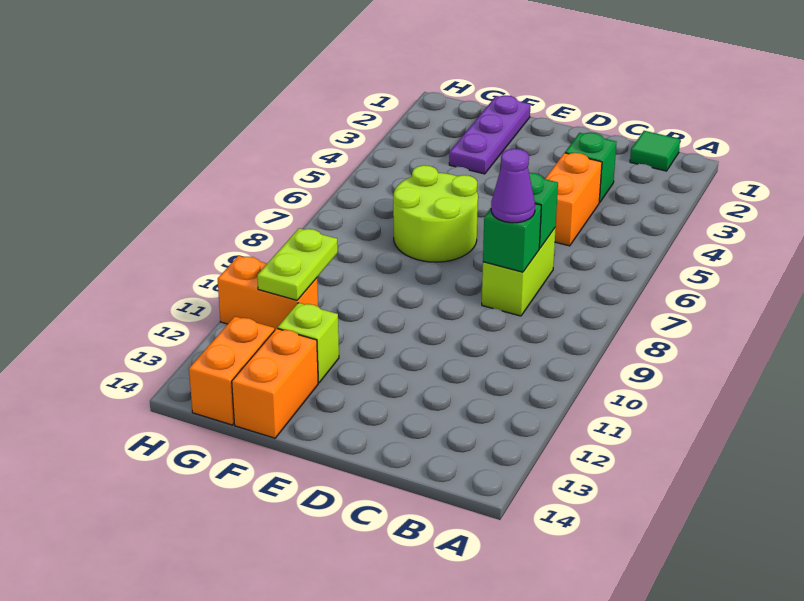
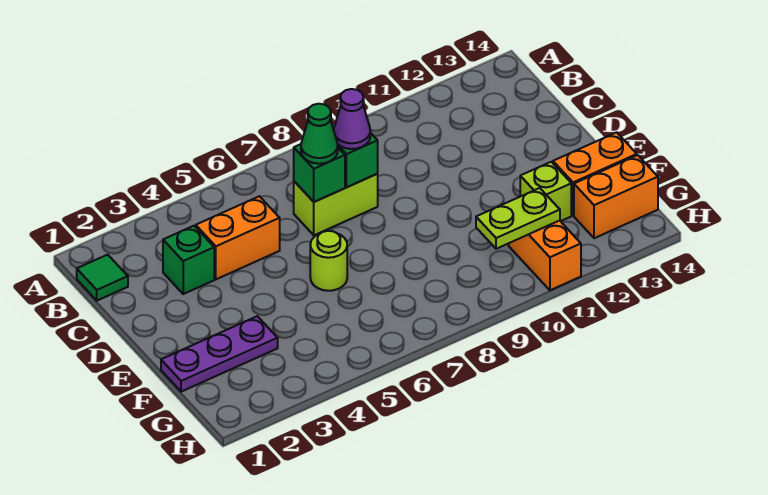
none -> green cone C7 level 3
lime round brick E6:F7 level 1 -> lime round brick E6 level 1

